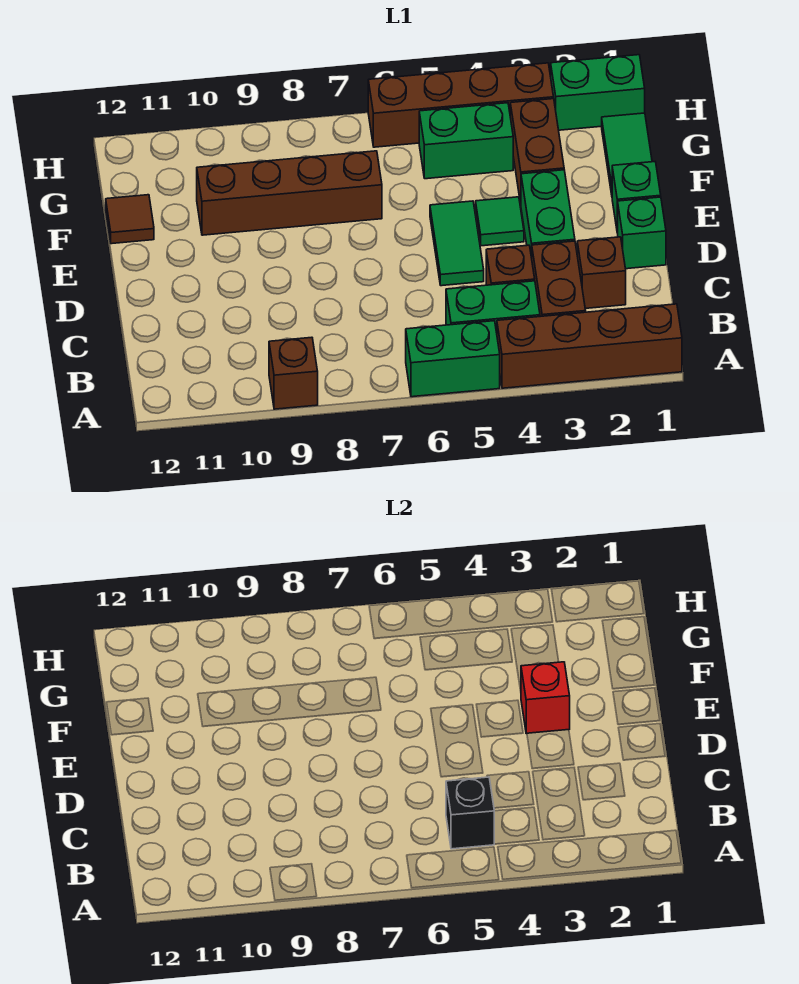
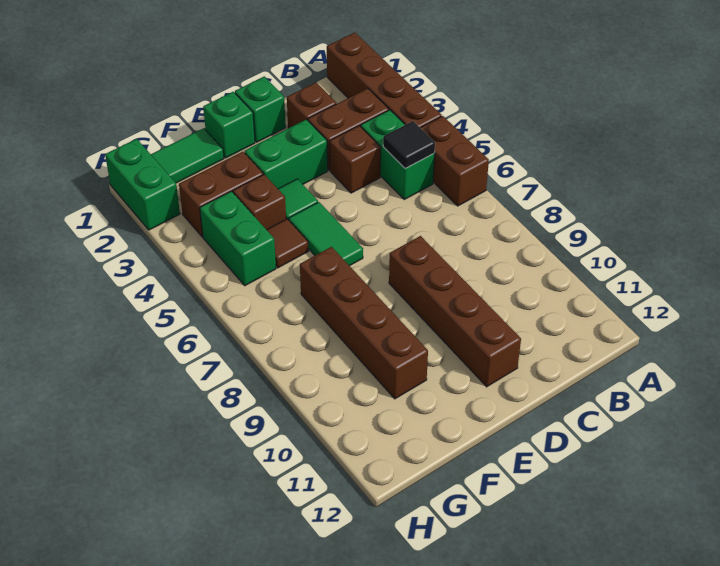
green brick A5:A6 level 1 -> brown brick A5:A6 level 1
brown brick A9 level 1 -> brown brick F4 level 1
black brick B5 level 2 -> black tile B5 level 2
green tile D5:E5 level 1 -> green tile E5:E6 level 1
red brick E3 level 2 -> none
brown tile F12 level 1 -> brown tile F5 level 1
brown brick H3:H6 level 1 -> brown brick D8:D11 level 1

